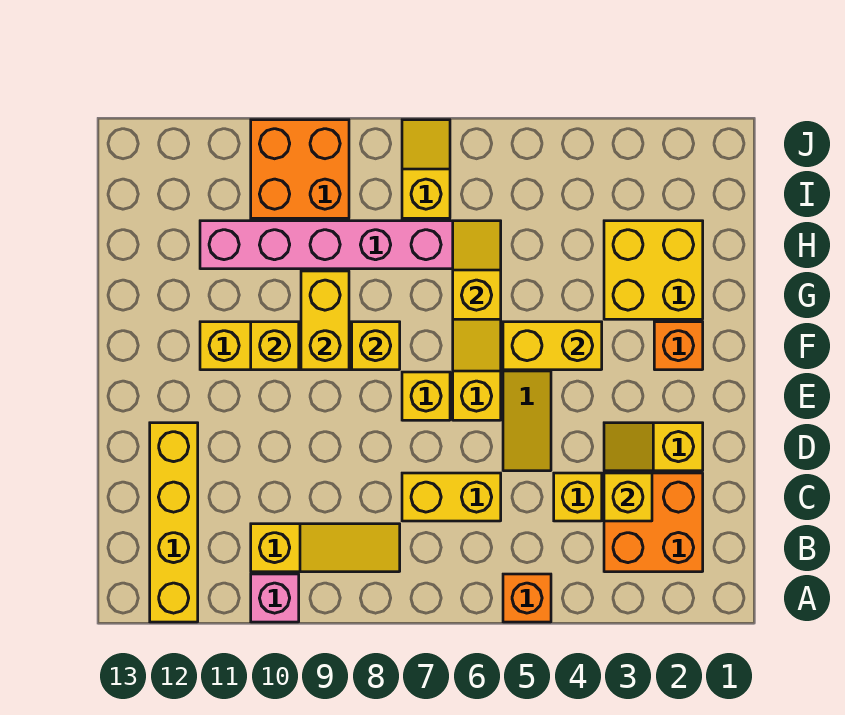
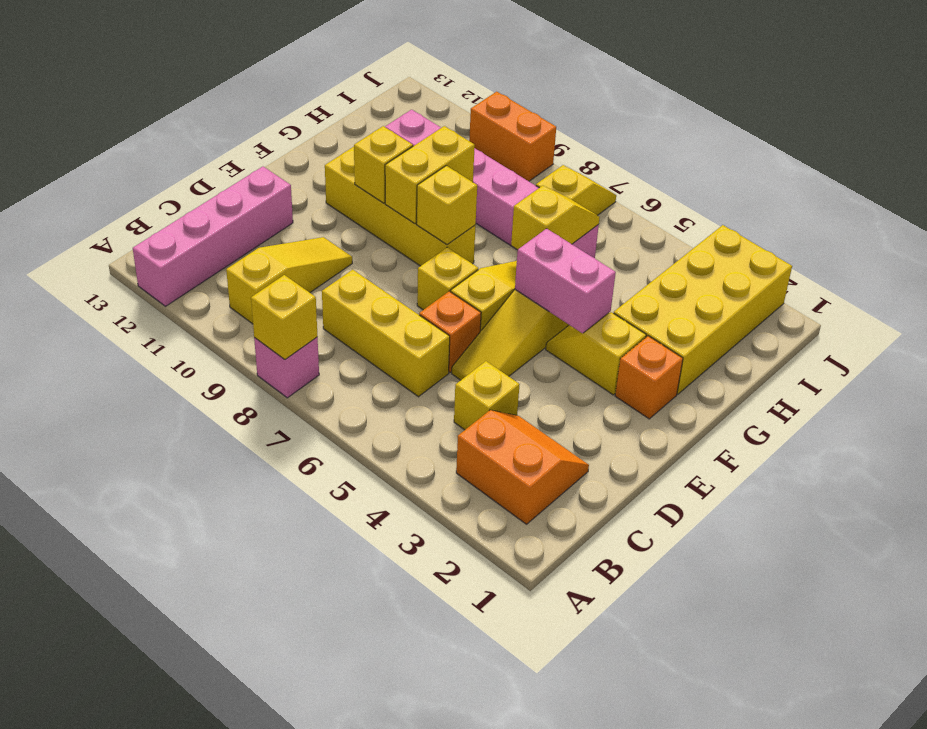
orange brick A5 level 1 -> orange brick D6 level 1
pink brick A10 level 1 -> pink brick A8 level 1
yellow brick A12:D12 level 1 -> pink brick A12:D12 level 1
orange brick B2:C3 level 1 -> orange slope B2:C3 level 1 top B
yellow slope B8:B10 level 1 top 10 -> yellow slope B10:D10 level 1 top B
yellow brick C3 level 2 -> yellow brick A8 level 2
yellow brick C6:C7 level 1 -> yellow brick C6:C8 level 1
yellow slope D2:D3 level 1 top 2 -> yellow slope F3:F4 level 1 top 3
yellow brick F4:F5 level 2 -> pink brick F4:F5 level 2
yellow brick G2:H3 level 1 -> yellow brick G2:J3 level 1
orange brick I9:J10 level 1 -> orange brick J9:J10 level 1

